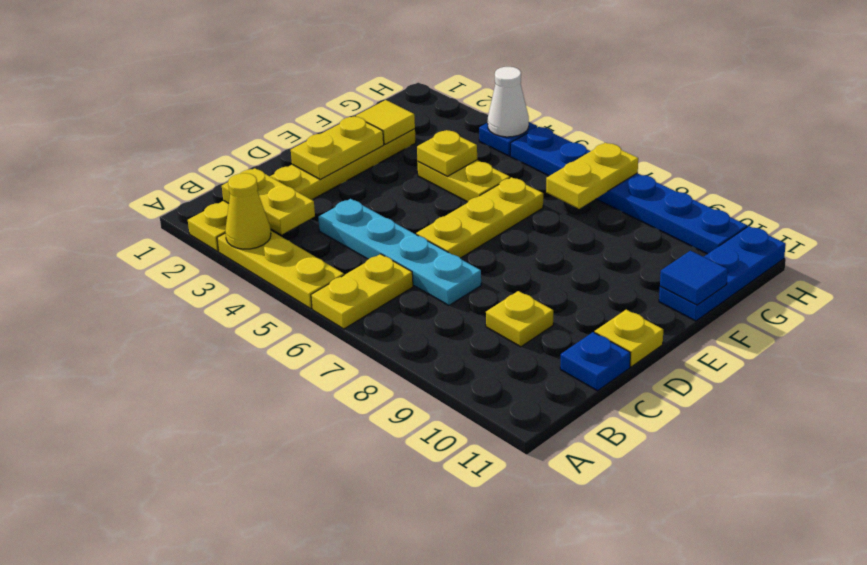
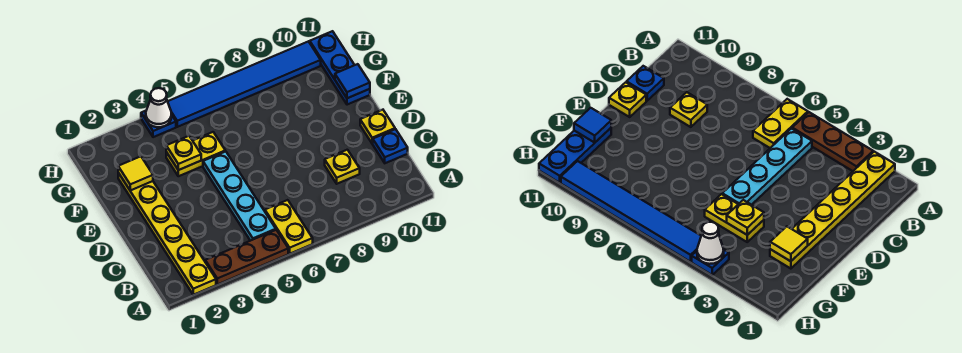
yellow plate A3:A5 level 1 -> brown plate A3:A5 level 1
yellow cone A3 level 2 -> none
yellow plate B2:B3 level 2 -> none
cyan plate C4:C7 level 1 -> cyan plate B5:E5 level 1
yellow plate D2:E2 level 2 -> none
yellow plate D6:F6 level 1 -> none
yellow plate G7:H7 level 2 -> none
blue plate H5:H10 level 1 -> blue tile H5:H10 level 1

